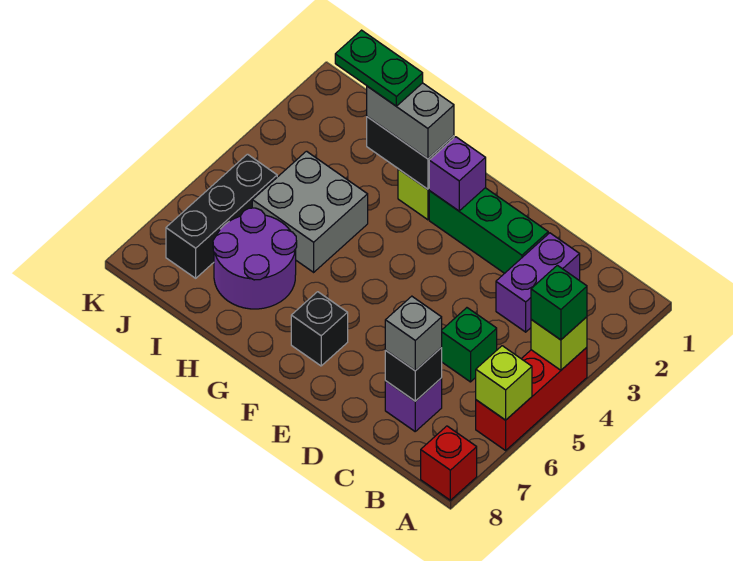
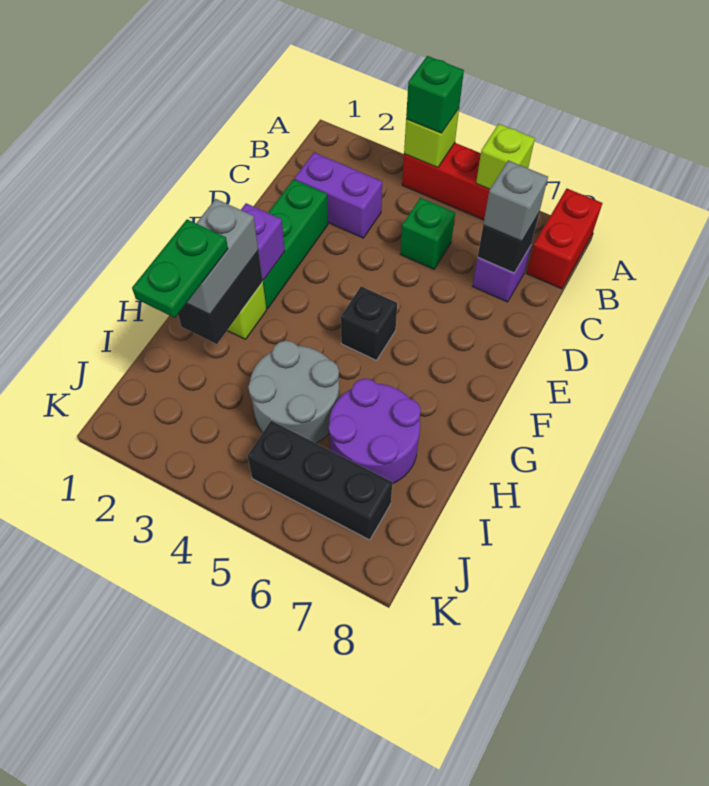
red brick A8 level 1 -> red brick A8:B8 level 1
black brick F7 level 1 -> black brick F5 level 1
grey brick H4:I5 level 1 -> grey round brick H4:I5 level 1

